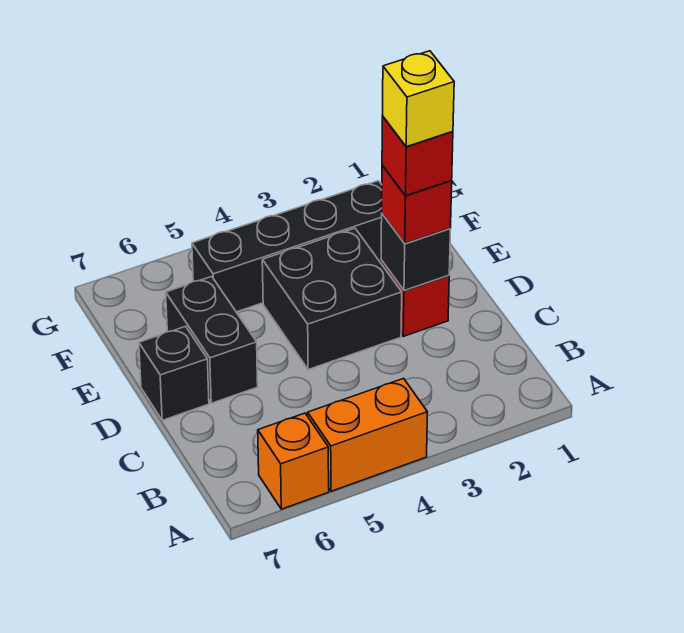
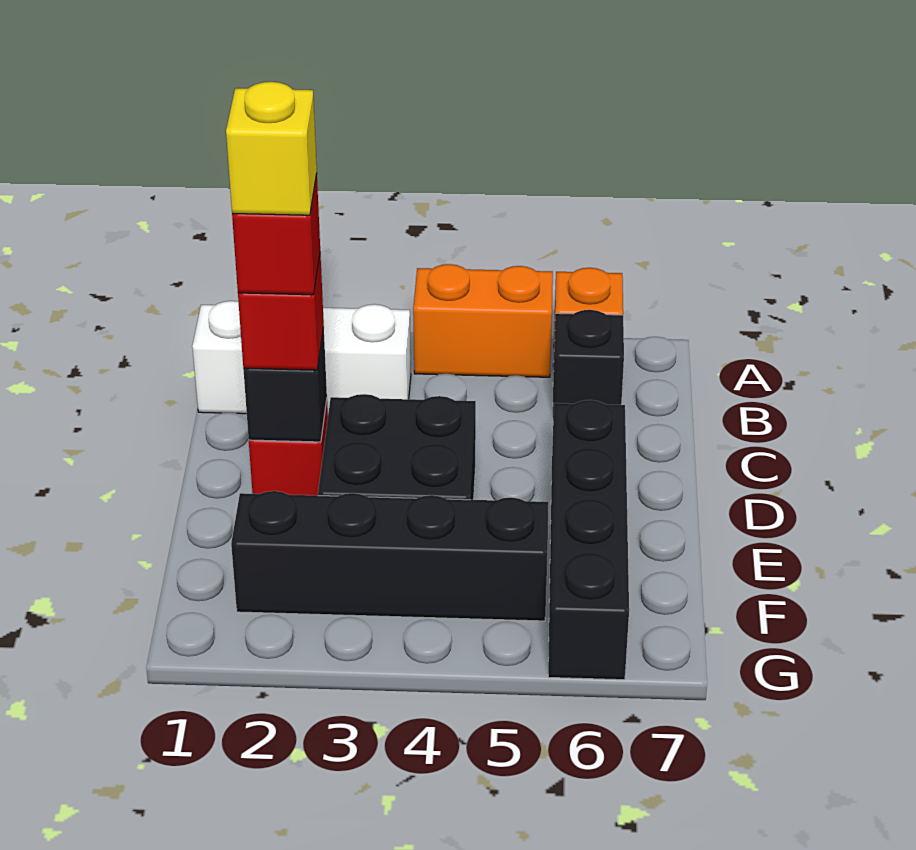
none -> white brick B1:B3 level 1
black brick D6:E6 level 1 -> black brick D6:G6 level 1
black brick D7 level 1 -> black brick B6 level 1

